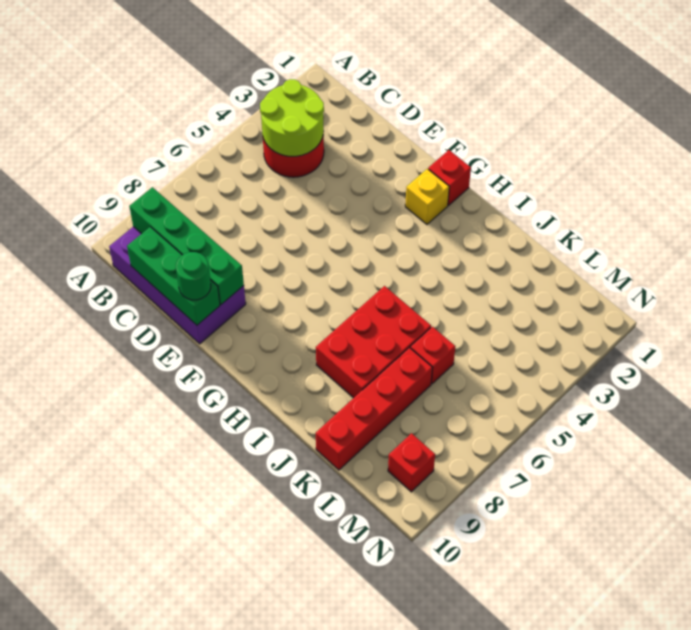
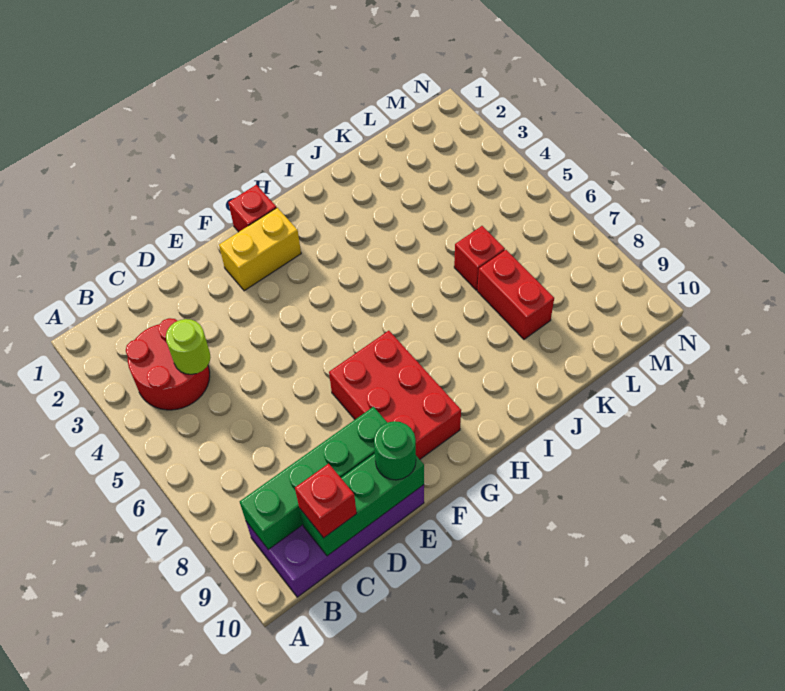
lime round brick B3:C4 level 2 -> lime round brick C4 level 2
yellow brick G2 level 1 -> yellow brick F2:G2 level 1
red brick I6:J8 level 1 -> red brick F7:G9 level 1
red brick K7:K10 level 1 -> red brick K7:K8 level 1
red brick M9 level 1 -> red brick C10 level 3

